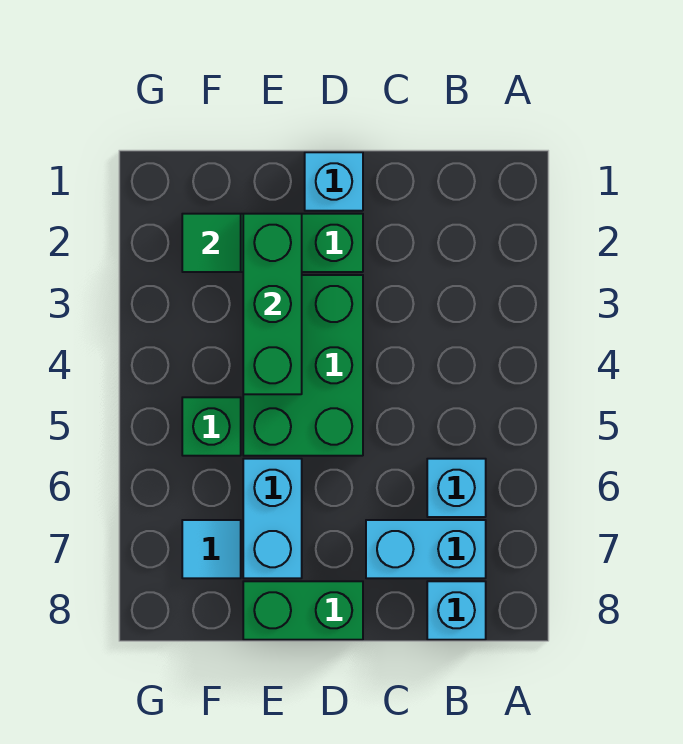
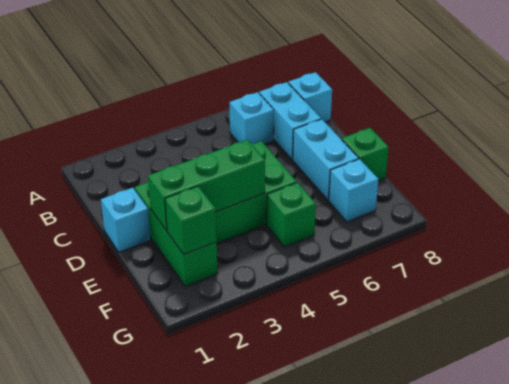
green brick D8:E8 level 1 -> green brick E8 level 1
cyan brick E6:E7 level 1 -> cyan brick D7:E7 level 1
green tile F2 level 2 -> green brick F2 level 2
cyan tile F7 level 1 -> cyan brick F7 level 1

